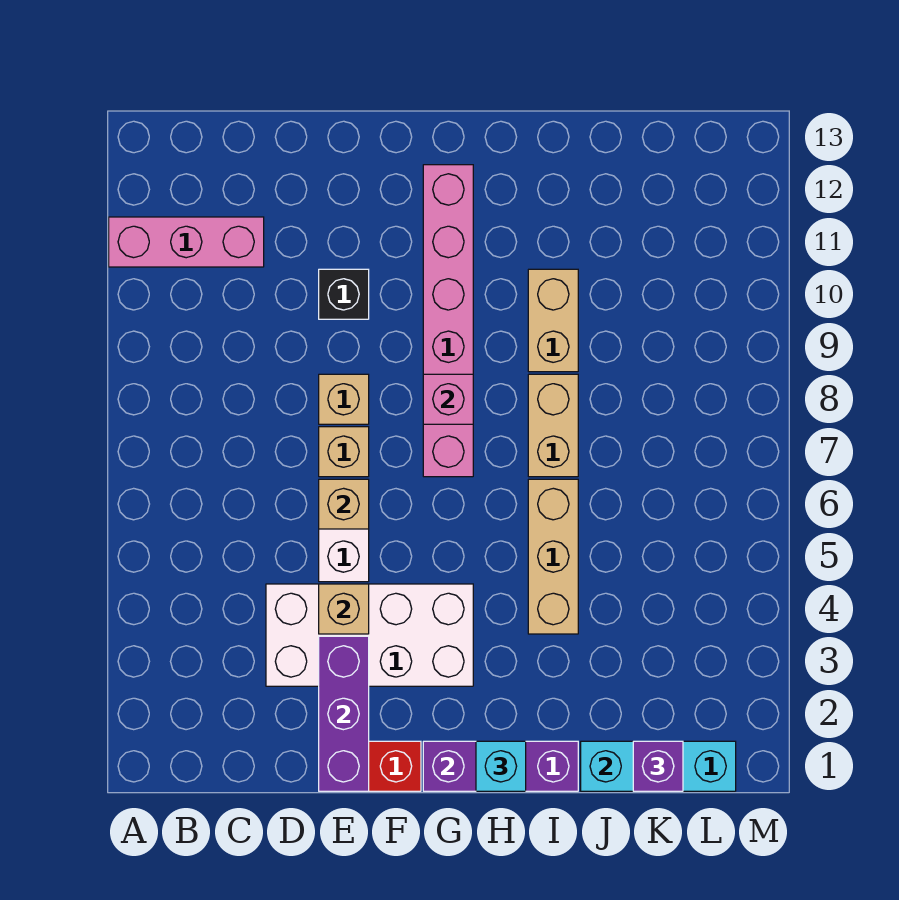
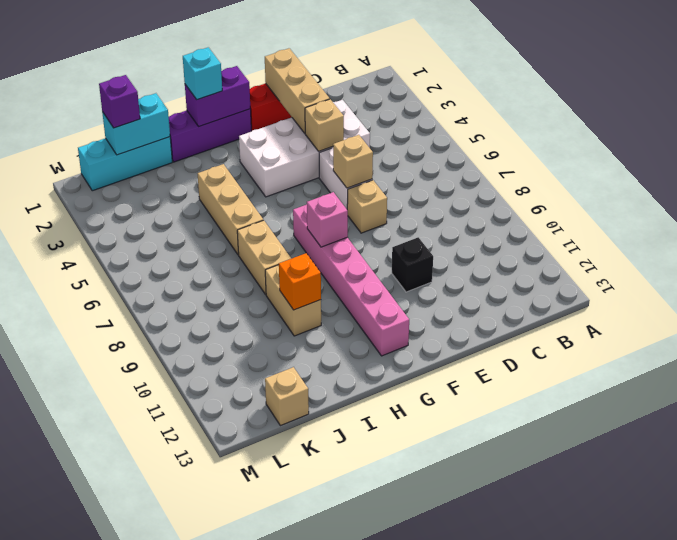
pink brick A11:C11 level 1 -> none
purple brick E1:E3 level 2 -> tan brick E1:E3 level 2
tan brick E8 level 1 -> tan brick K13 level 1
none -> orange brick I10 level 2

